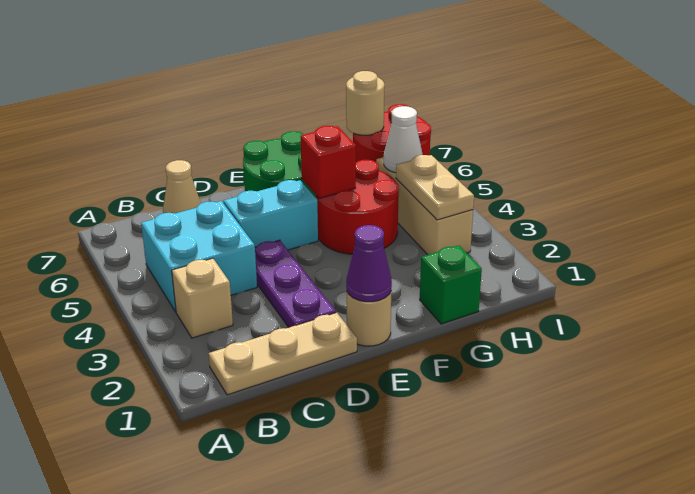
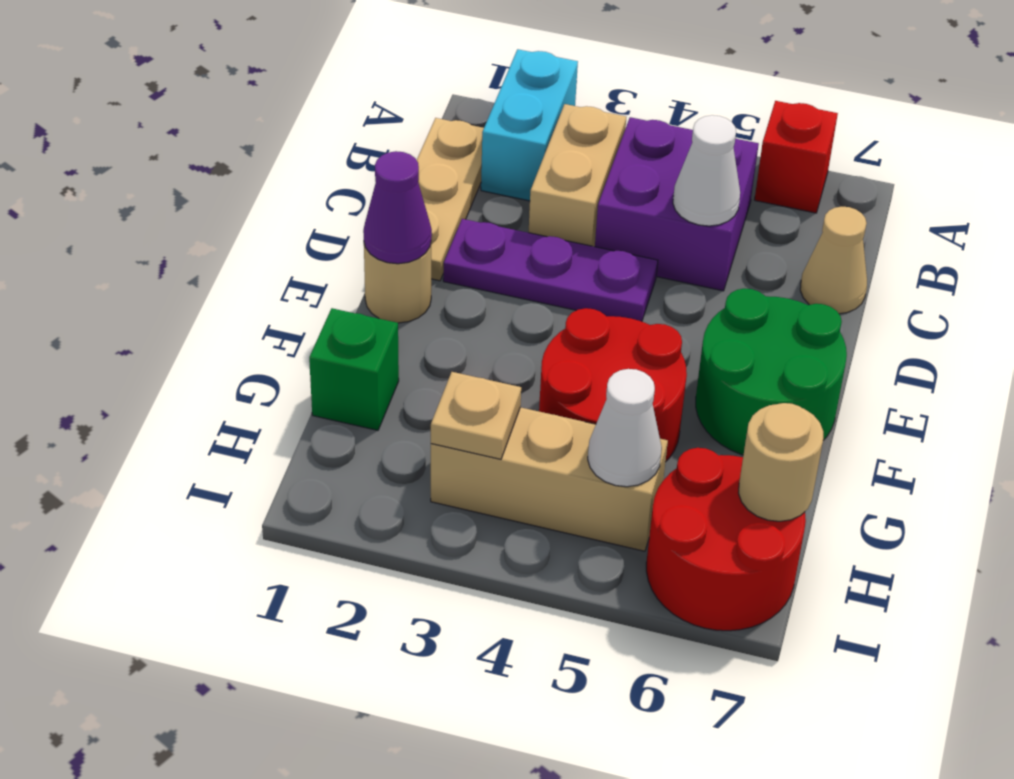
tan brick B3 level 1 -> tan brick B3:C3 level 1
cyan brick B4:C5 level 1 -> purple brick B4:C5 level 1
none -> white cone C5 level 2
cyan brick D5:E5 level 1 -> cyan brick A2:B2 level 1
red brick F5 level 2 -> red brick A6 level 1
tan plate H3:H4 level 2 -> tan plate H3 level 2

